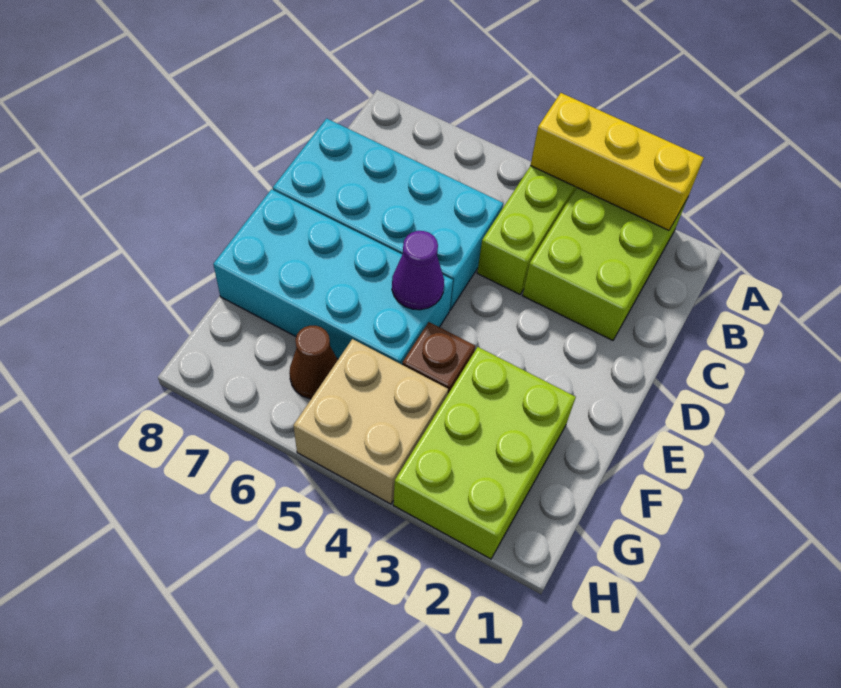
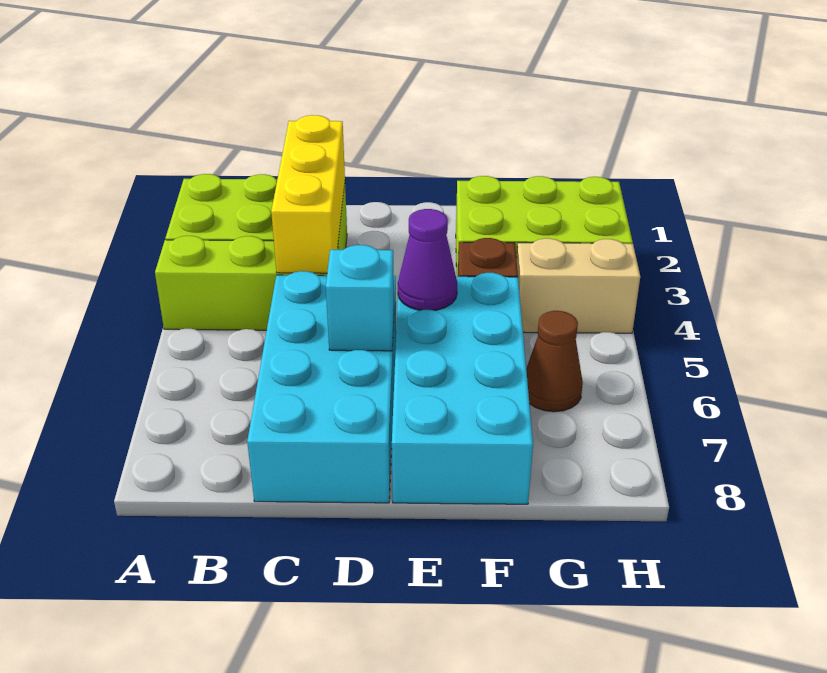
yellow brick A2:A4 level 2 -> yellow brick C2:C4 level 2
none -> cyan brick D6 level 2
tan brick G4:H5 level 1 -> tan brick G4:H4 level 1

